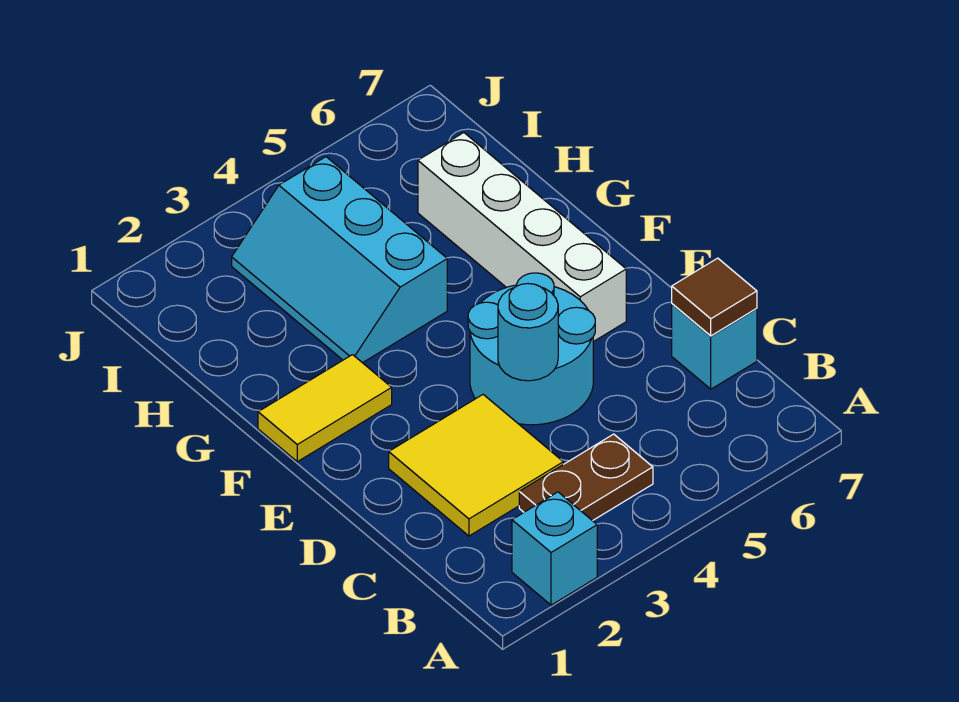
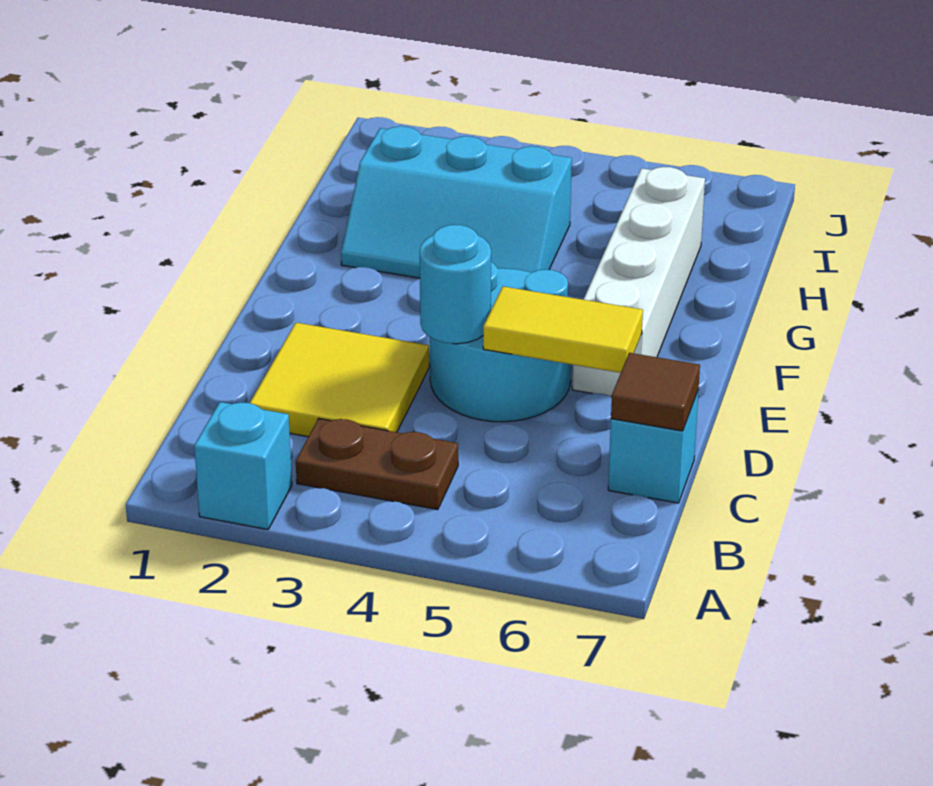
yellow tile F1:F2 level 1 -> yellow tile D5:D6 level 2
cyan slope G3:I4 level 1 top 4 -> cyan slope G2:H4 level 1 top H

